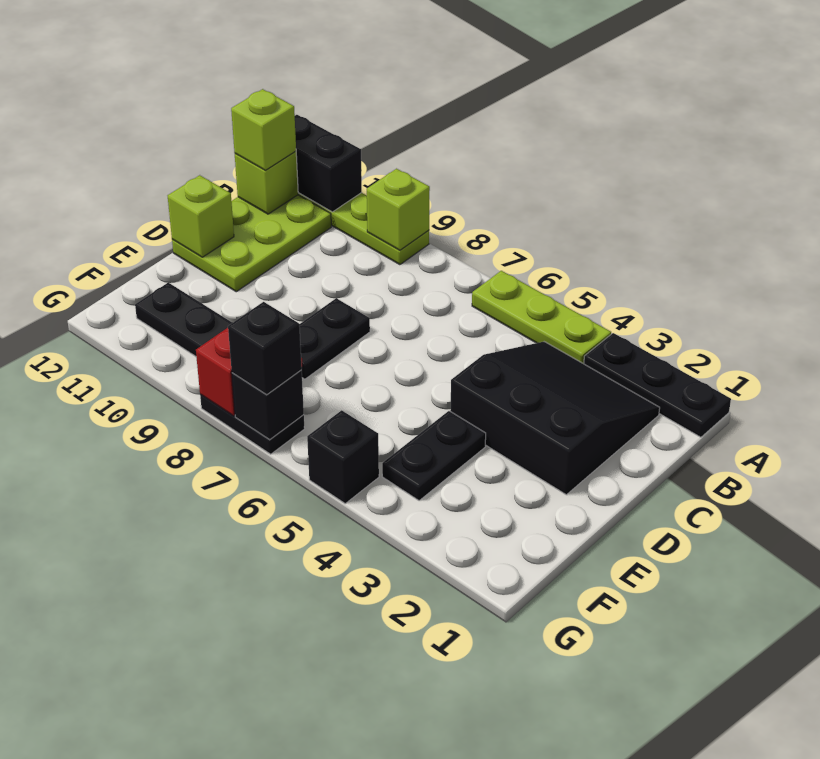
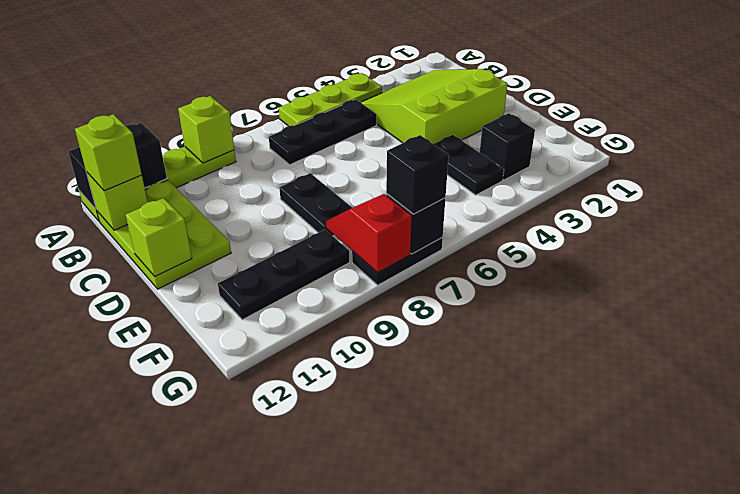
black plate A1:A3 level 1 -> black plate B5:B7 level 1
black slope B2:D4 level 1 top D -> lime slope B2:D4 level 1 top D
black brick G5 level 1 -> black brick F3 level 1

